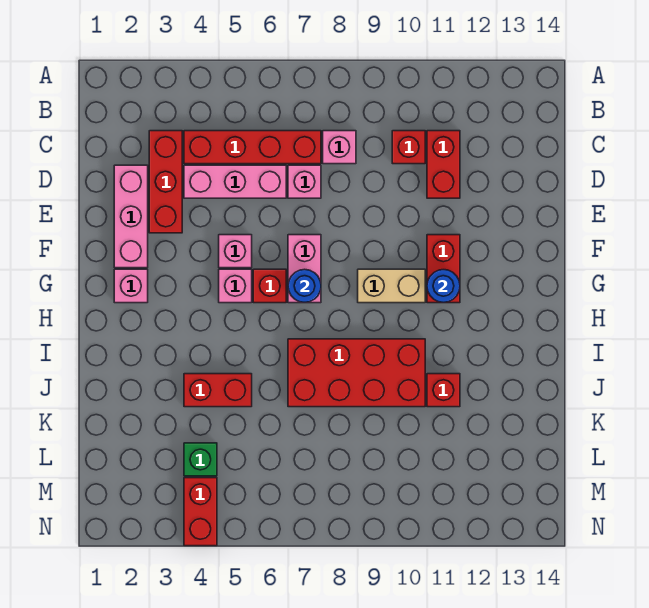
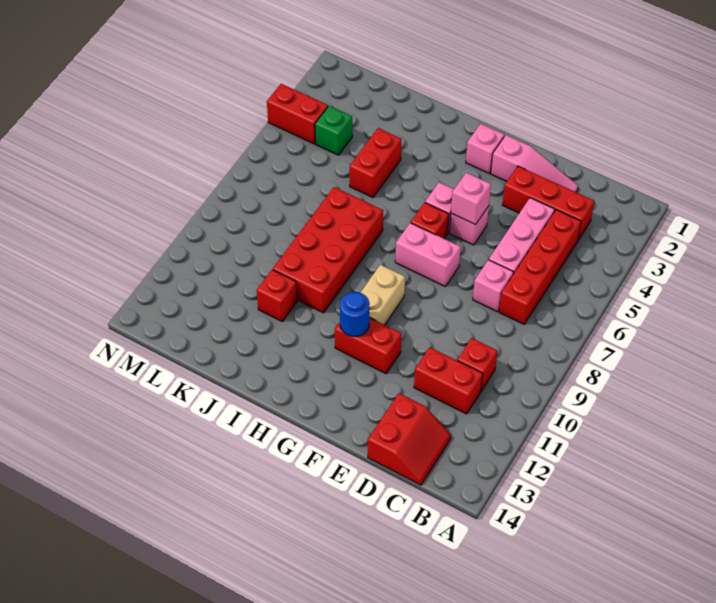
pink brick C8 level 1 -> pink brick F5 level 2
none -> red slope C13:D14 level 1 top D
pink brick D2:F2 level 1 -> pink slope D2:F2 level 1 top F
blue round brick G7 level 2 -> none

